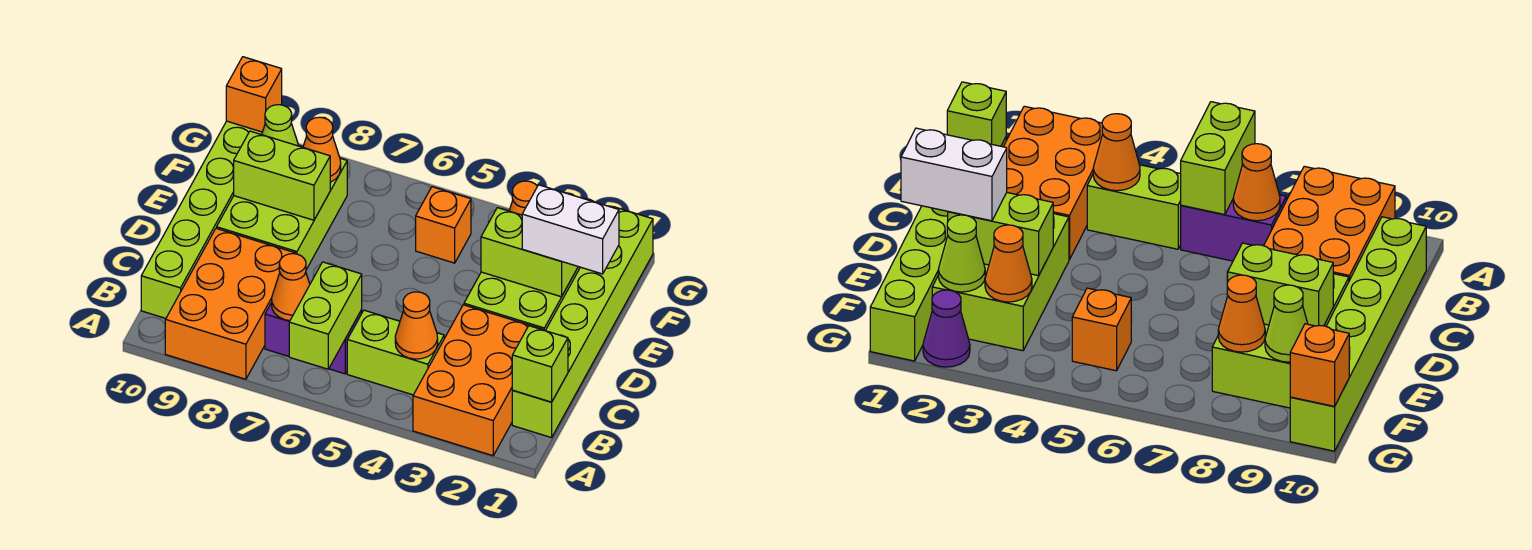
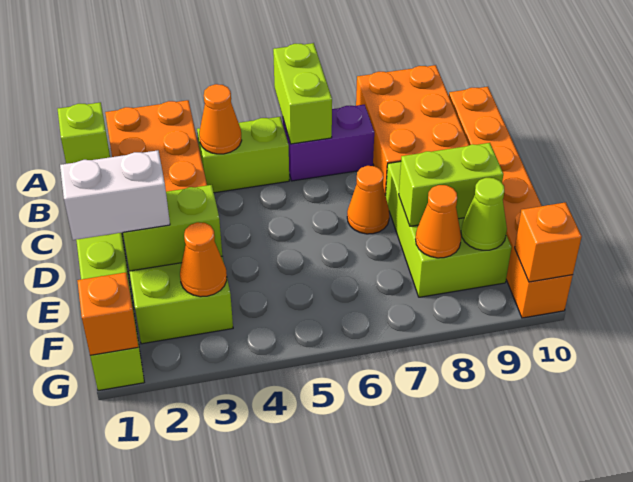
orange cone B7 level 2 -> orange cone D7 level 1
lime brick B10:G10 level 1 -> orange brick B10:G10 level 1
lime cone F2 level 2 -> none
orange brick F5 level 1 -> orange brick G1 level 2
purple cone G2 level 1 -> none

